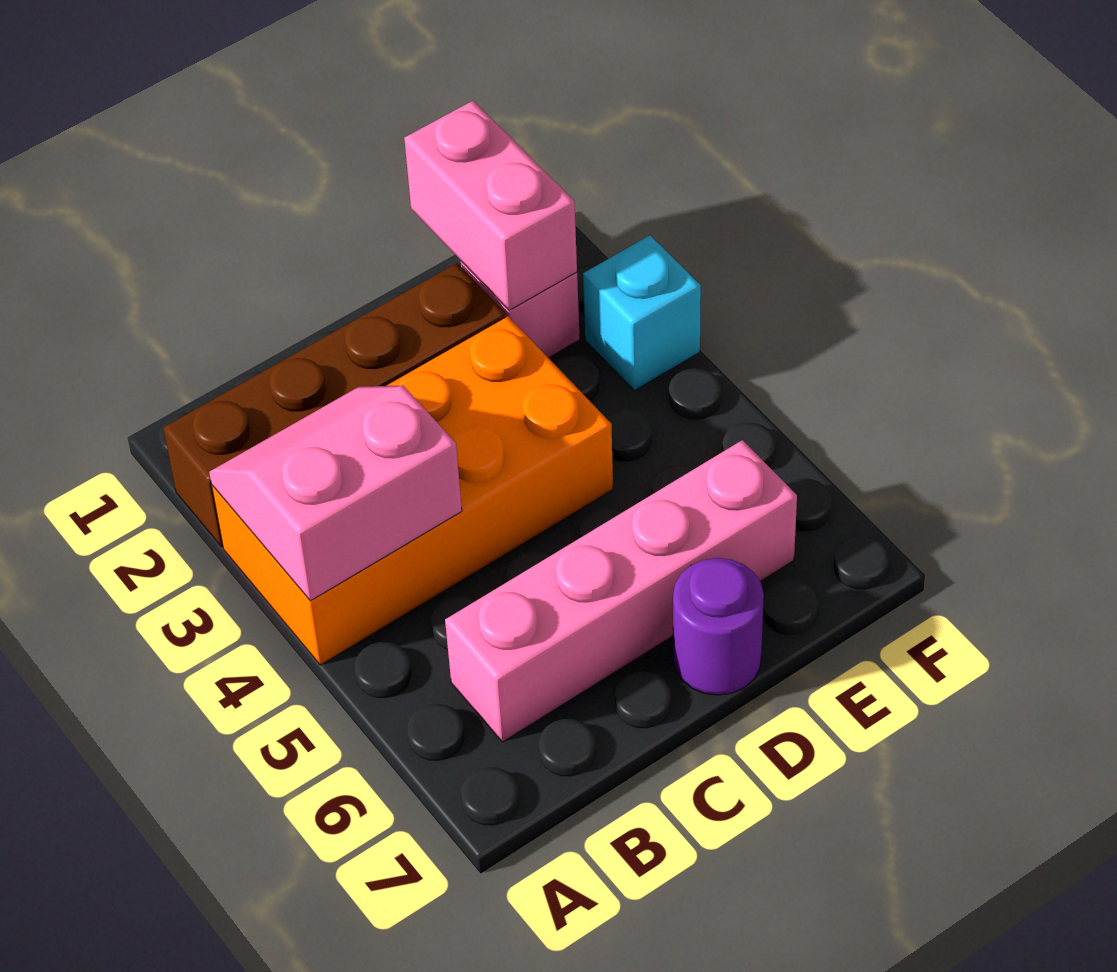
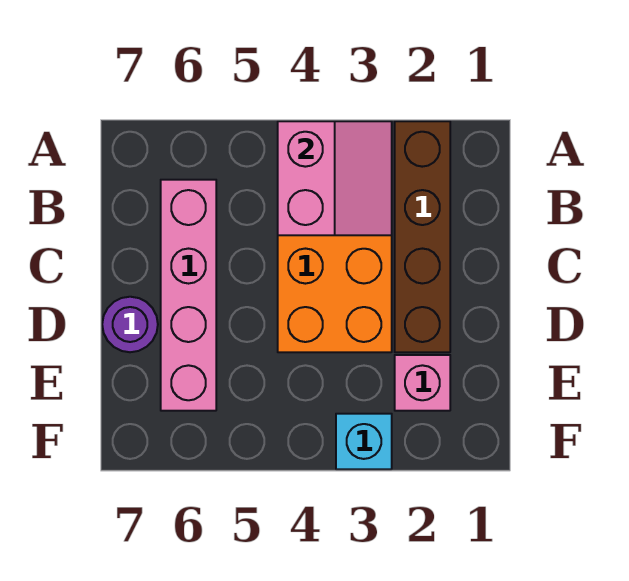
pink brick E1:E2 level 2 -> none

